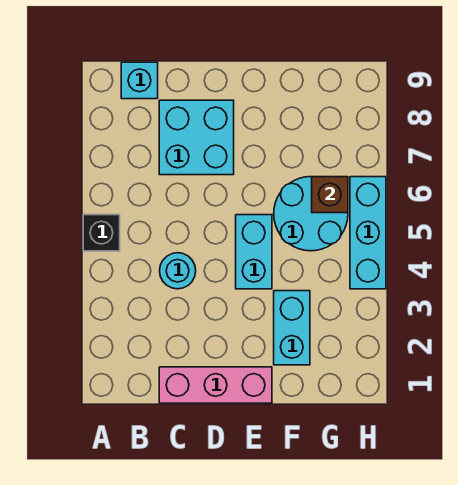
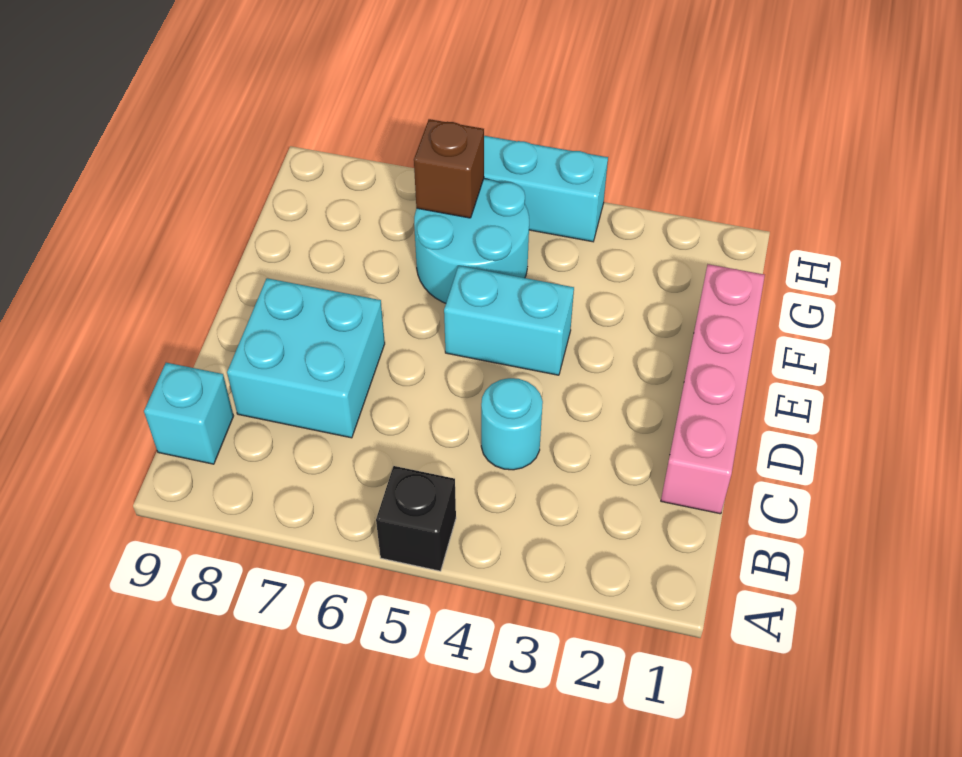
pink brick C1:E1 level 1 -> pink brick C1:F1 level 1
cyan brick F2:F3 level 1 -> none

